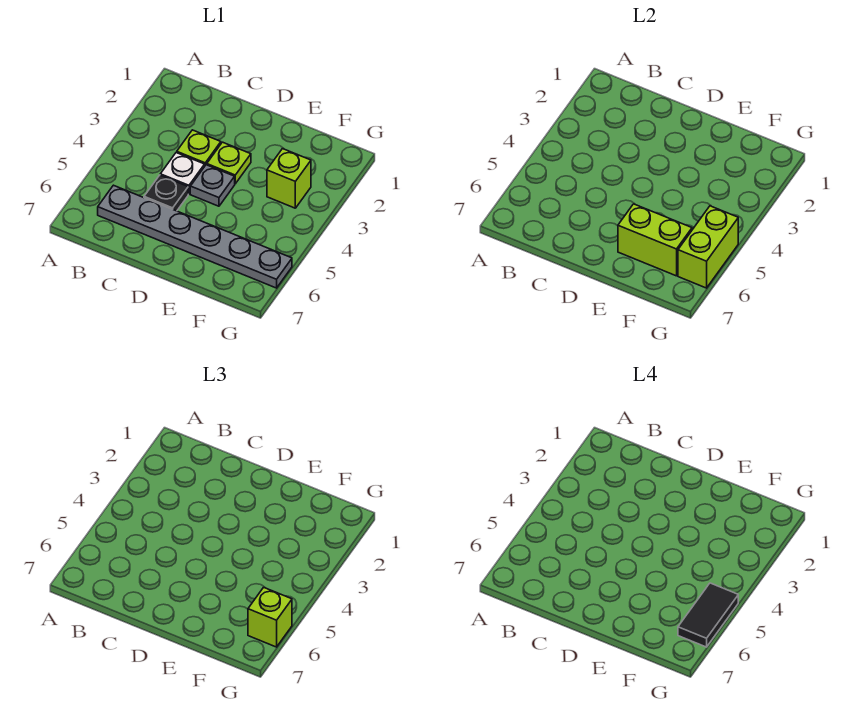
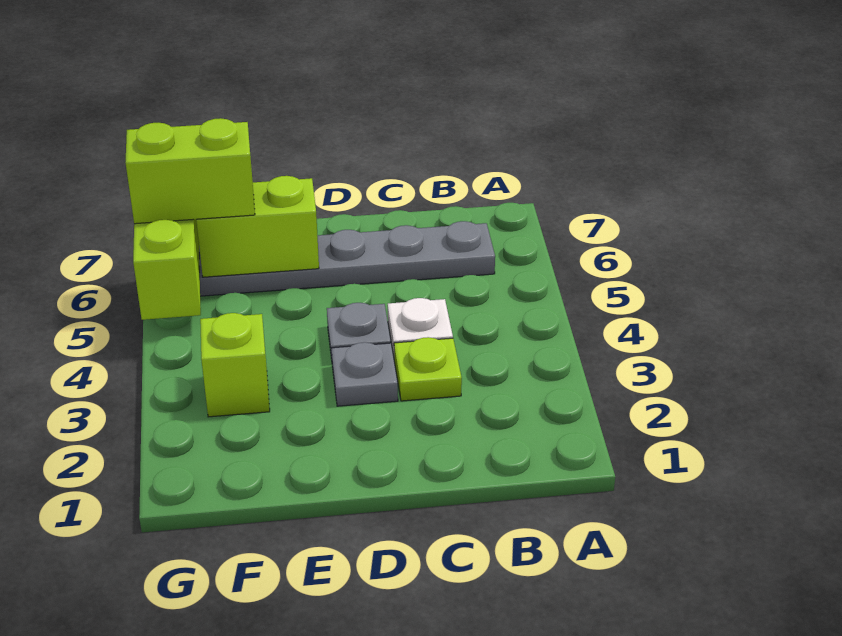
black plate C5 level 1 -> none
lime plate D3 level 1 -> grey plate D3 level 1
black tile G5:G6 level 4 -> none
lime brick G6 level 3 -> lime brick F6:G6 level 3

